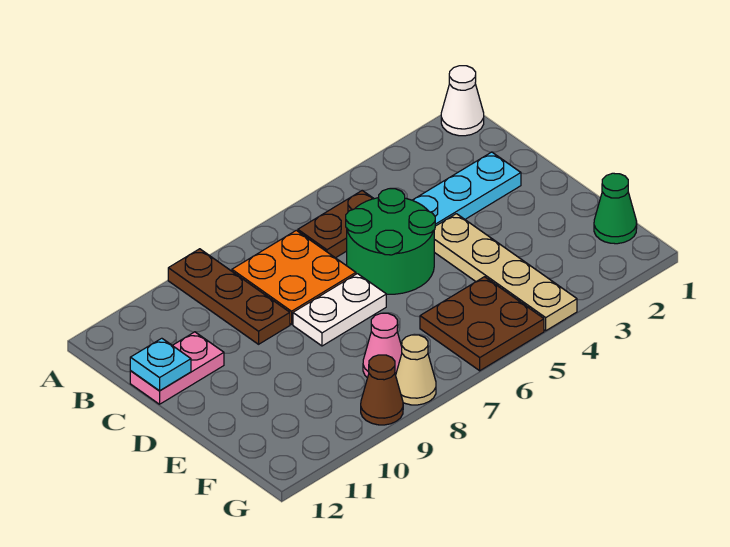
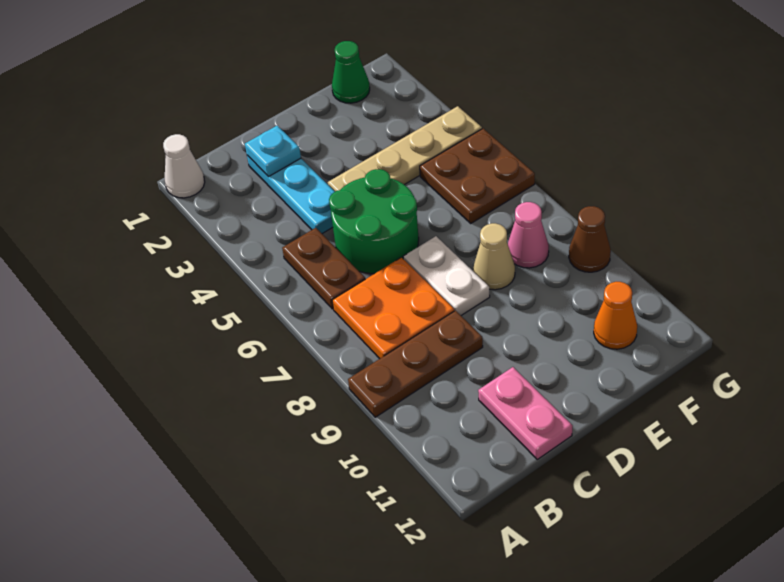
cyan plate C12 level 2 -> cyan plate C2 level 2
none -> orange cone F11 level 1
tan cone G8 level 1 -> tan cone E8 level 1

